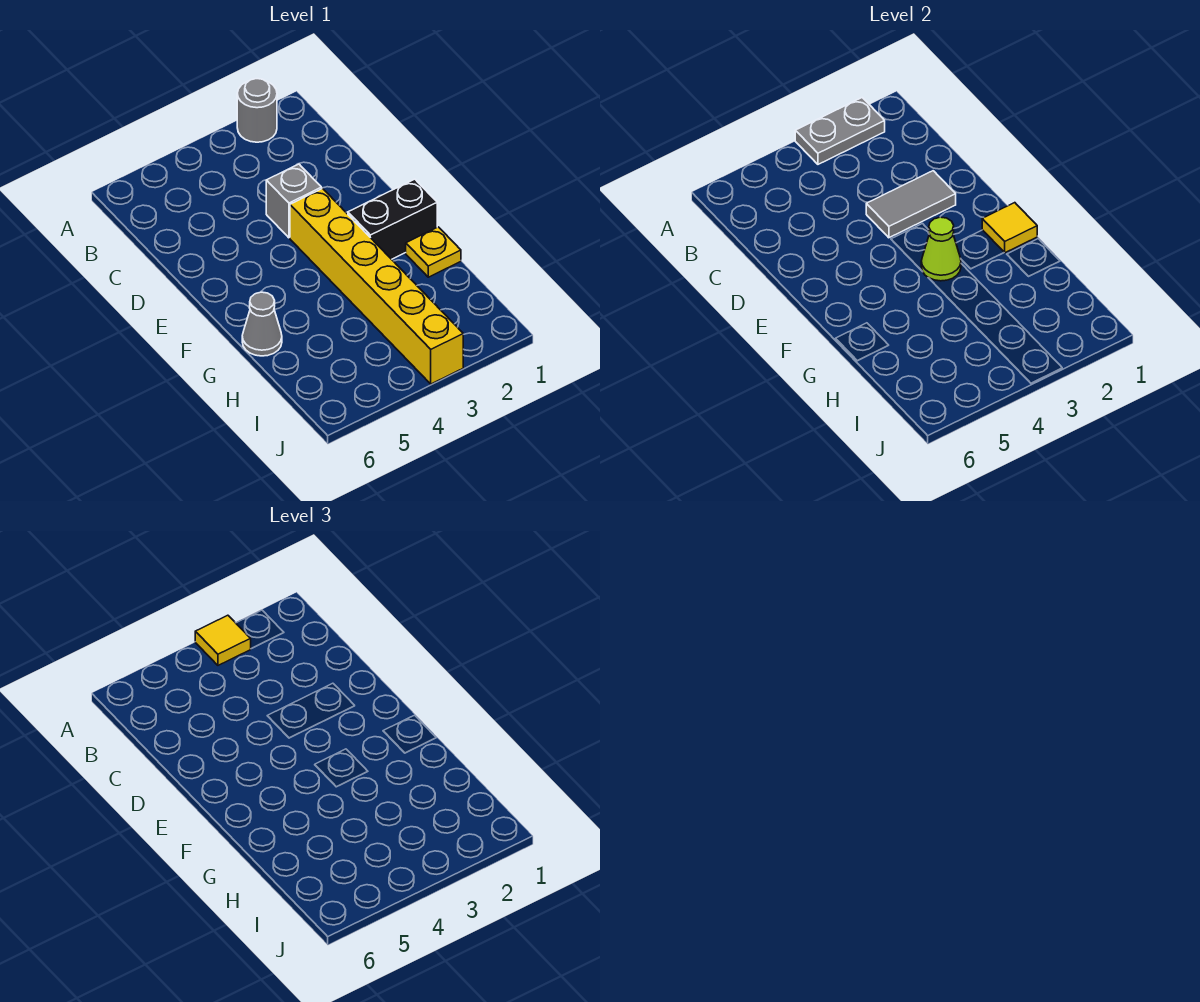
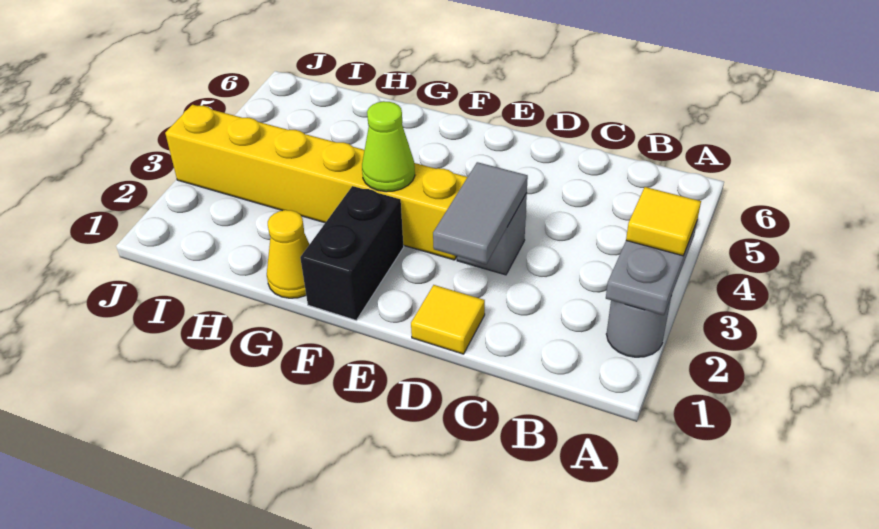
yellow tile F1 level 2 -> yellow tile D1 level 1
yellow plate G1 level 1 -> yellow cone G1 level 1
grey cone G6 level 1 -> none

